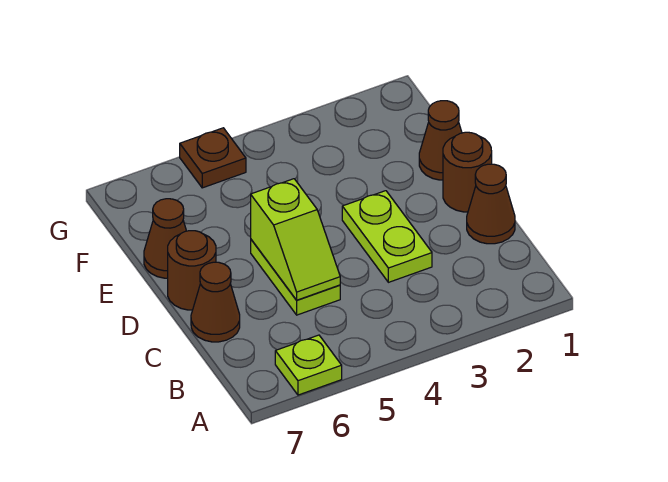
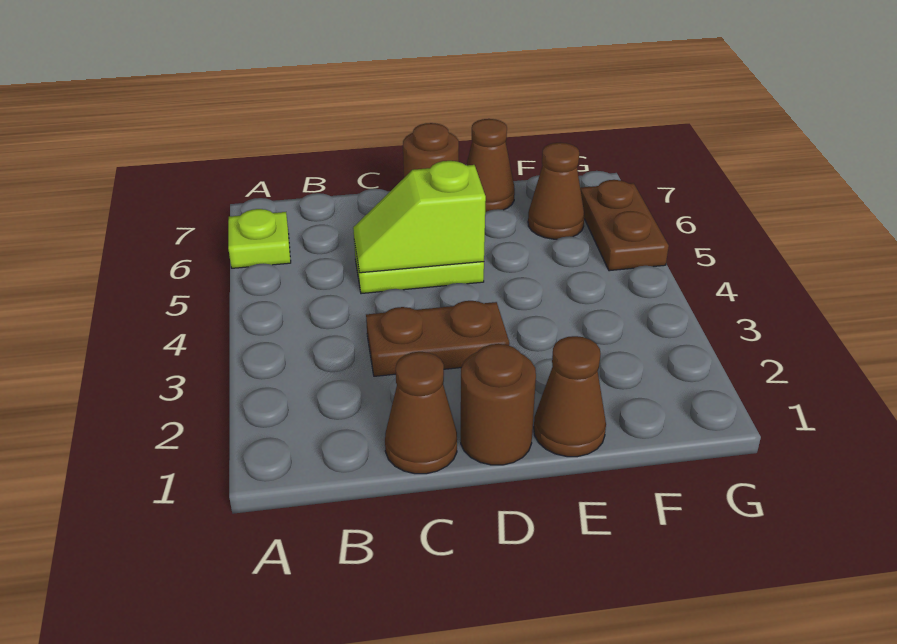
lime plate C3:D3 level 1 -> brown plate C3:D3 level 1
brown cone C7 level 1 -> brown cone F6 level 1
brown plate G5 level 1 -> brown plate G5:G6 level 1

